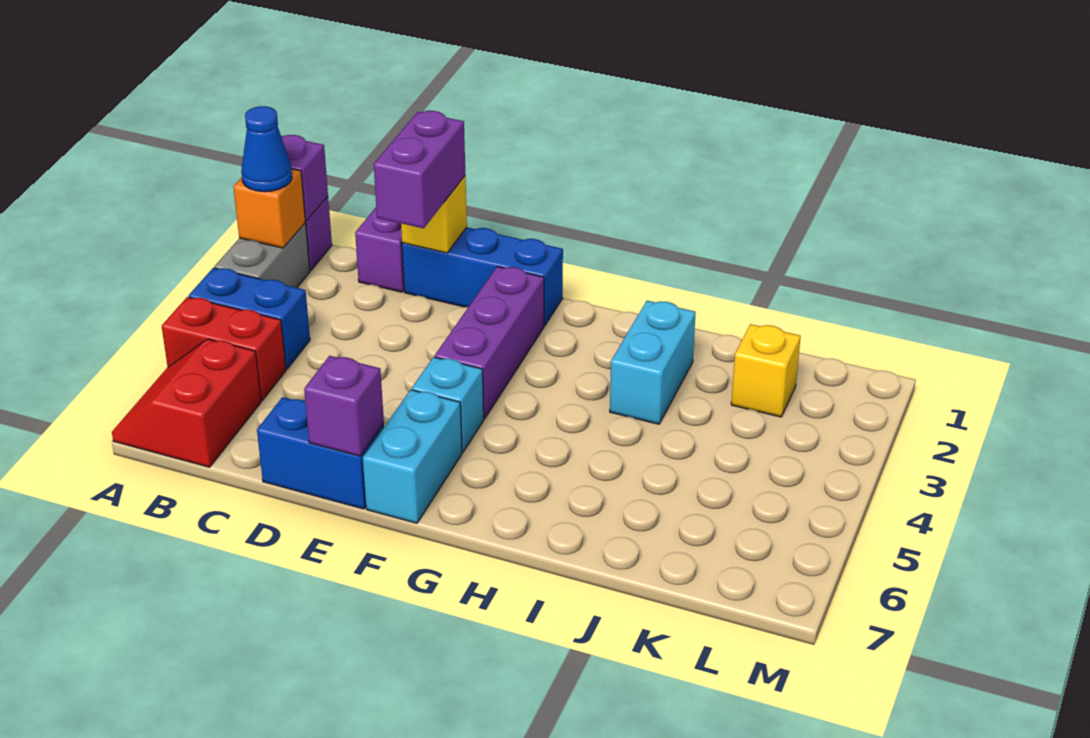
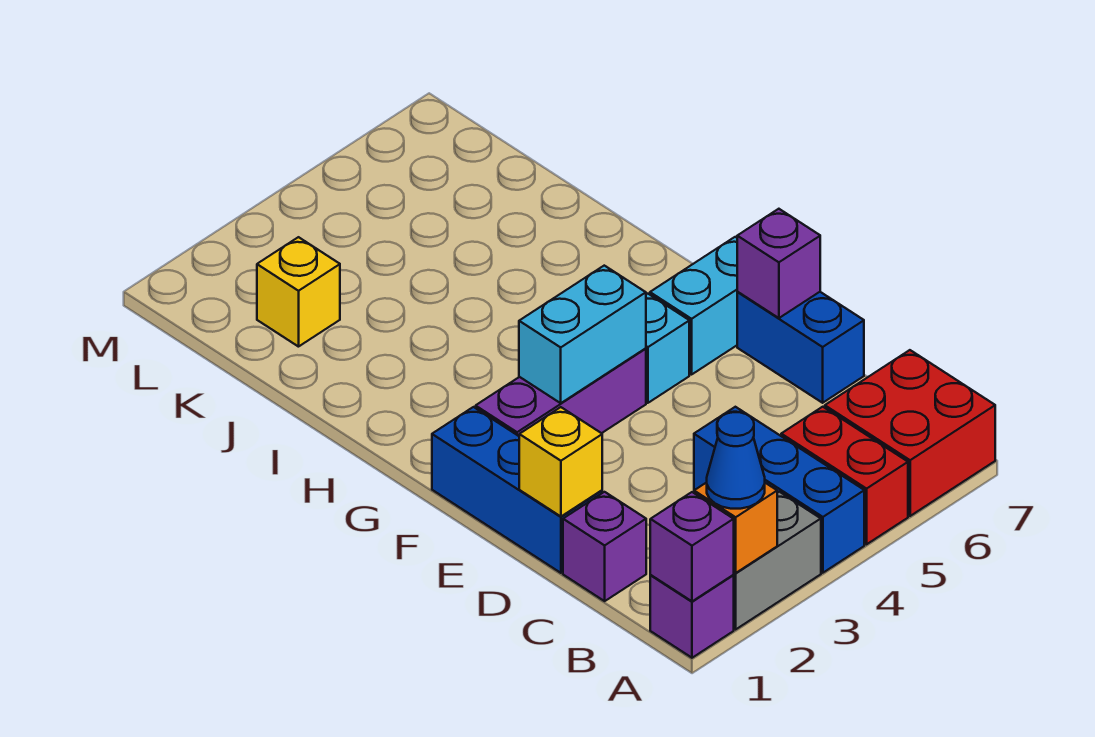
blue brick A4:B4 level 1 -> blue brick A4:C4 level 1
red slope A6:B7 level 1 top B -> red brick A6:B7 level 1
purple brick D1:D2 level 3 -> none
cyan brick I2:I3 level 1 -> cyan brick F3:F4 level 2

